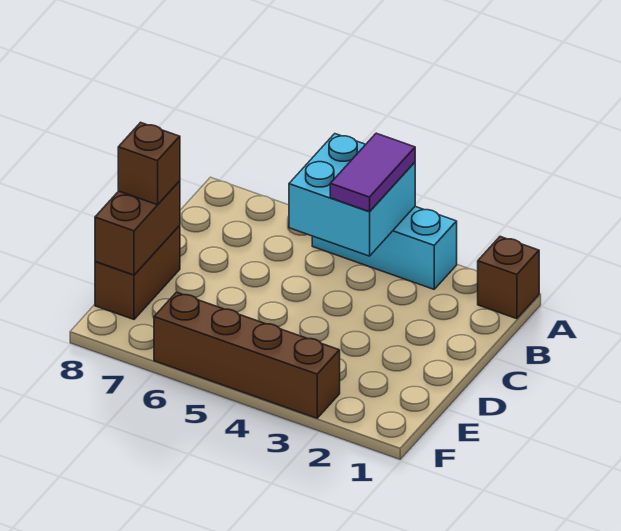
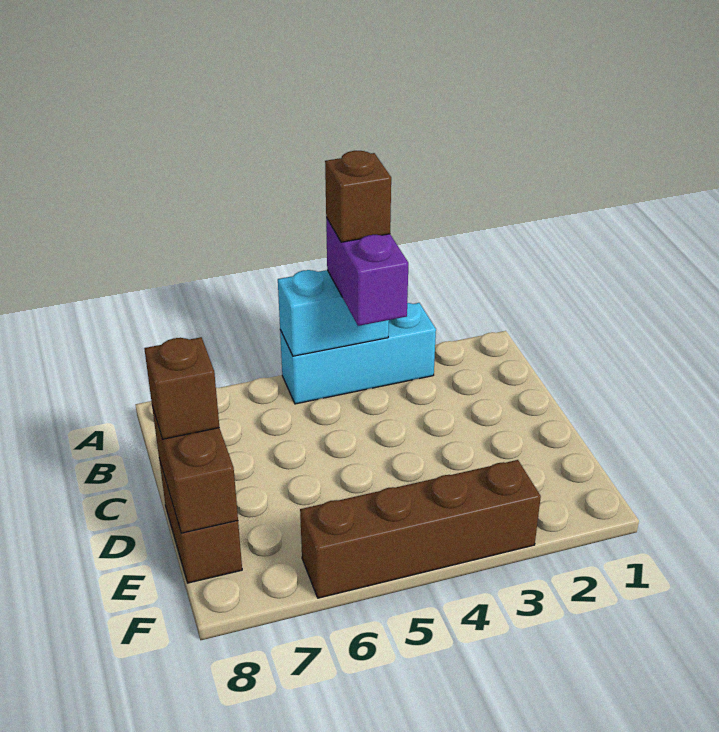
brown brick A1 level 1 -> brown brick A4 level 4
cyan brick A4:B5 level 2 -> cyan brick A4:A5 level 2
purple tile A4:B4 level 3 -> purple brick A4:B4 level 3

